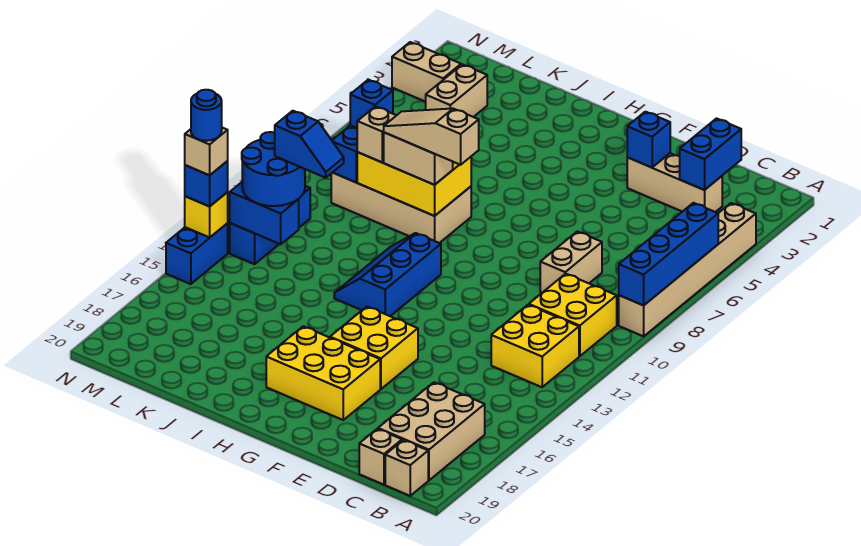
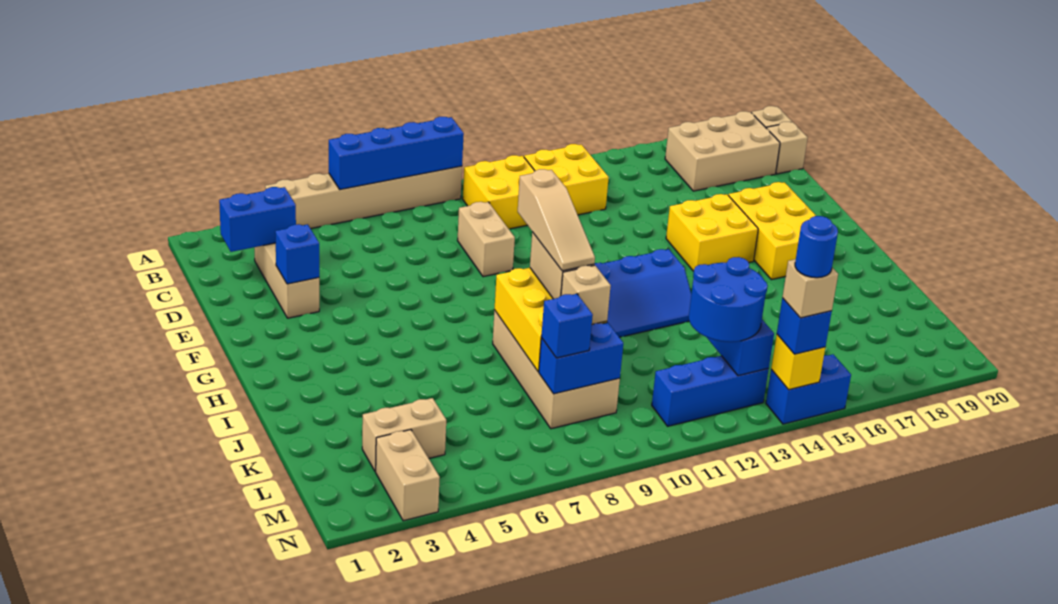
tan brick D8:D9 level 1 -> tan brick D9:E9 level 1
blue slope K12:L12 level 4 top L -> none

